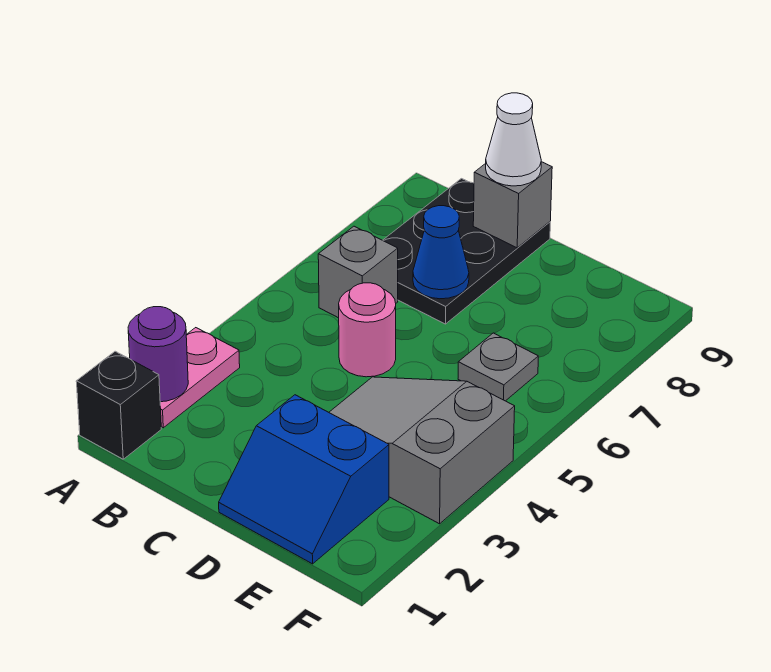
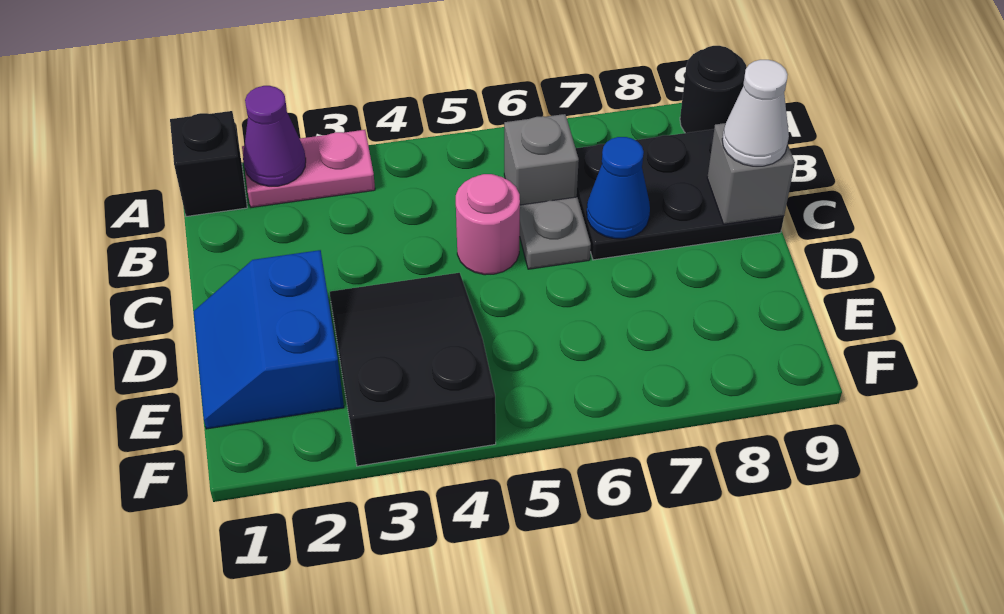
purple round brick A2 level 2 -> purple cone A2 level 2
none -> black round brick A9 level 1
grey slope D3:F4 level 1 top F -> black slope D3:F4 level 1 top F
grey plate E6 level 1 -> grey plate C6 level 1

